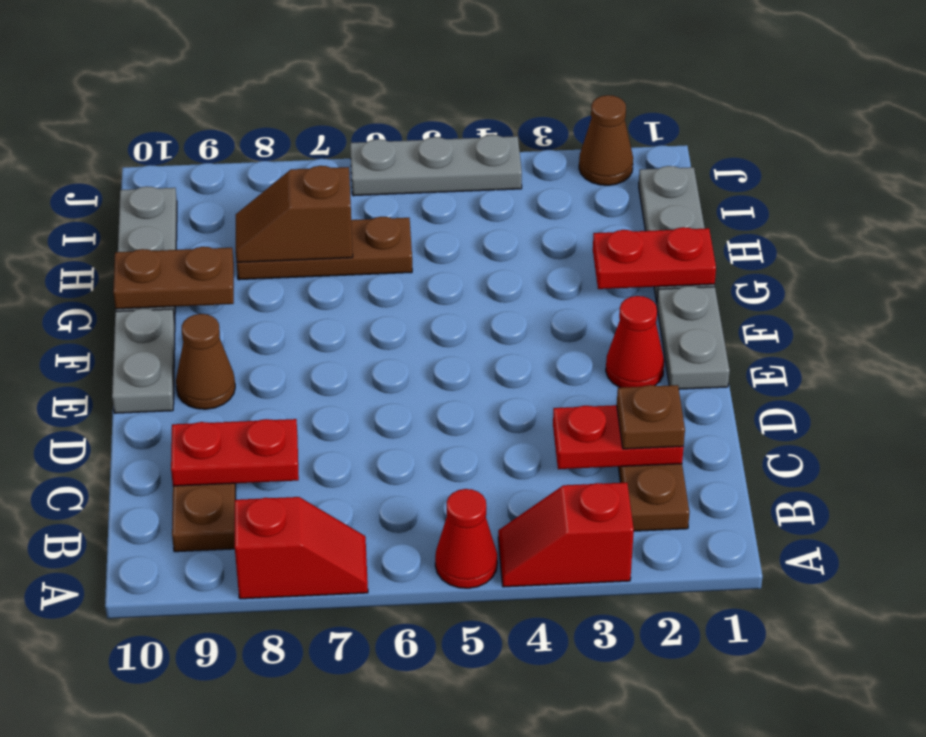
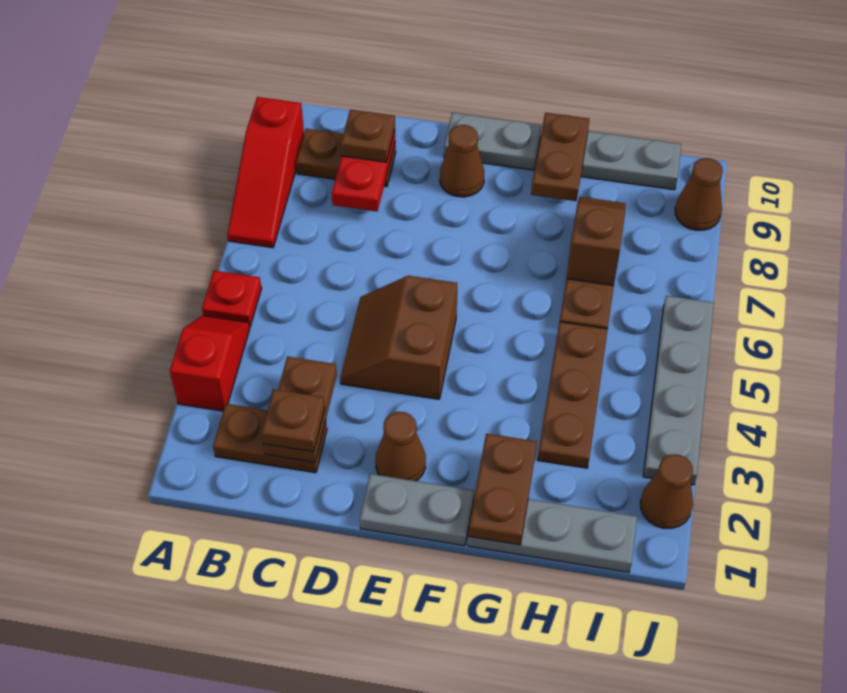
red cone A5 level 1 -> red plate A5 level 1
red slope A7:A8 level 1 top 8 -> red slope A7:A9 level 1 top 9
red plate C2:C3 level 2 -> brown plate C2:C3 level 2
none -> brown plate C9 level 3
none -> brown slope D4:E5 level 1 top E
red cone E2 level 1 -> brown cone E2 level 1
red plate G1:G2 level 2 -> brown plate G1:G2 level 2
none -> brown plate H3:H5 level 1
grey plate J4:J6 level 1 -> grey plate J3:J6 level 1
none -> brown cone J9 level 1

